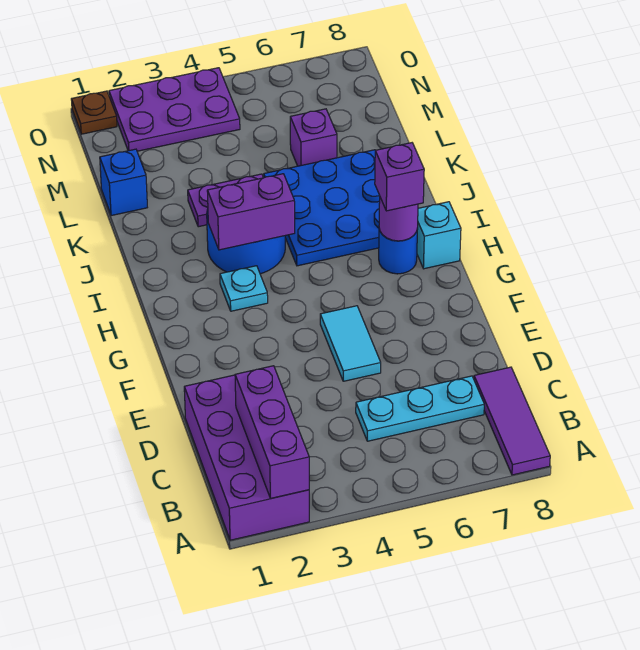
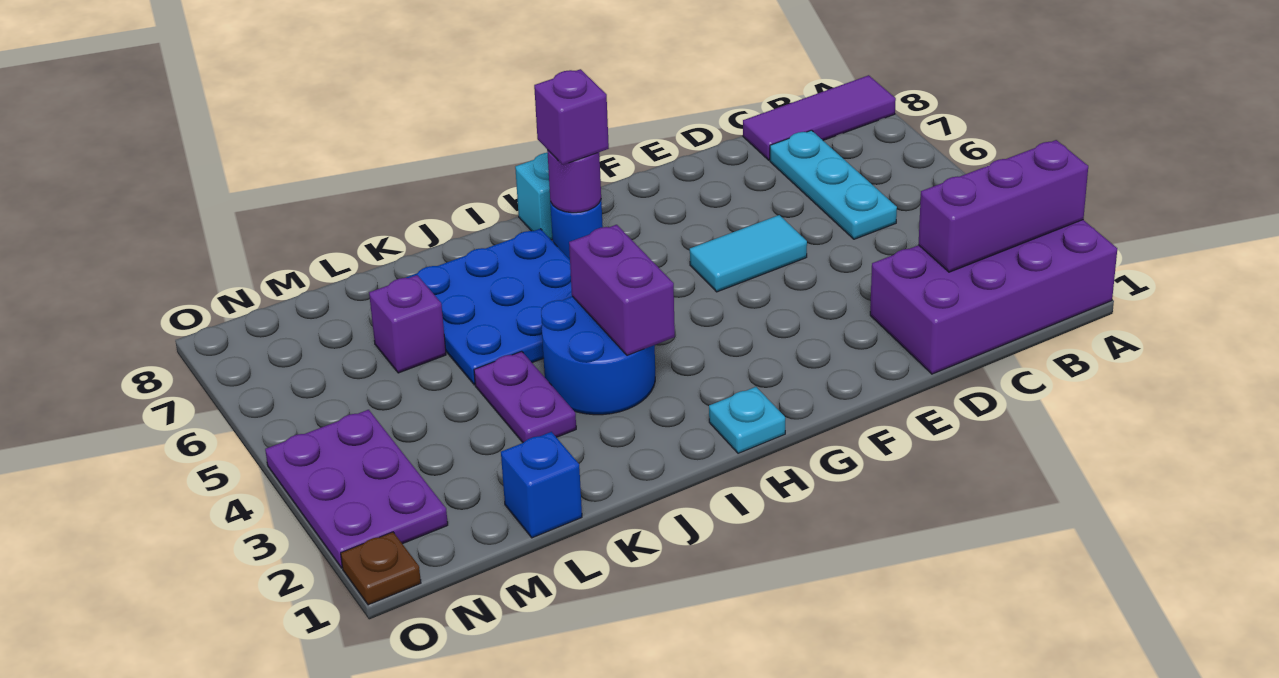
cyan plate H3 level 1 -> cyan plate H1 level 1

